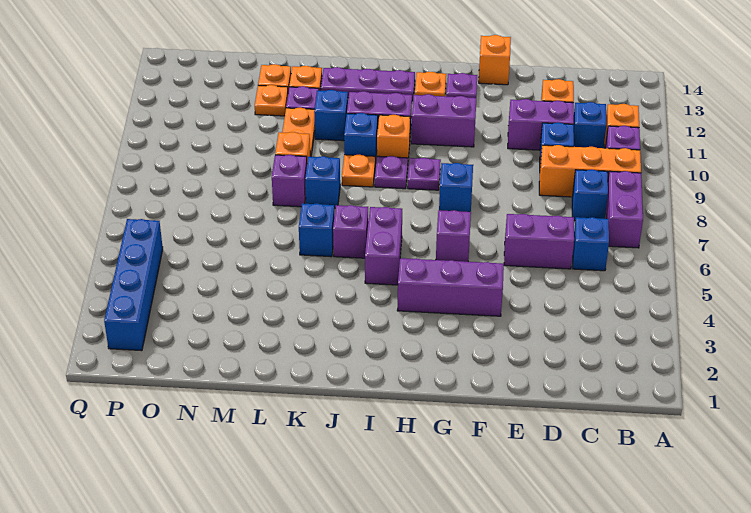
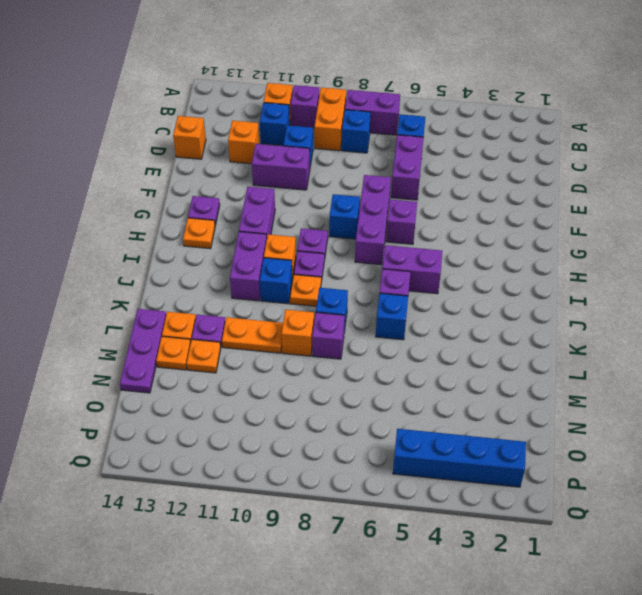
orange brick B9:D9 level 1 -> orange brick B9:C9 level 1
purple brick D11:E11 level 1 -> purple brick E10:E11 level 1
purple brick F4:H4 level 1 -> purple brick F7:H7 level 1
orange brick F14 level 1 -> orange brick D14 level 1
purple plate I13:K13 level 1 -> purple plate L14:N14 level 1
blue brick K11 level 1 -> none

